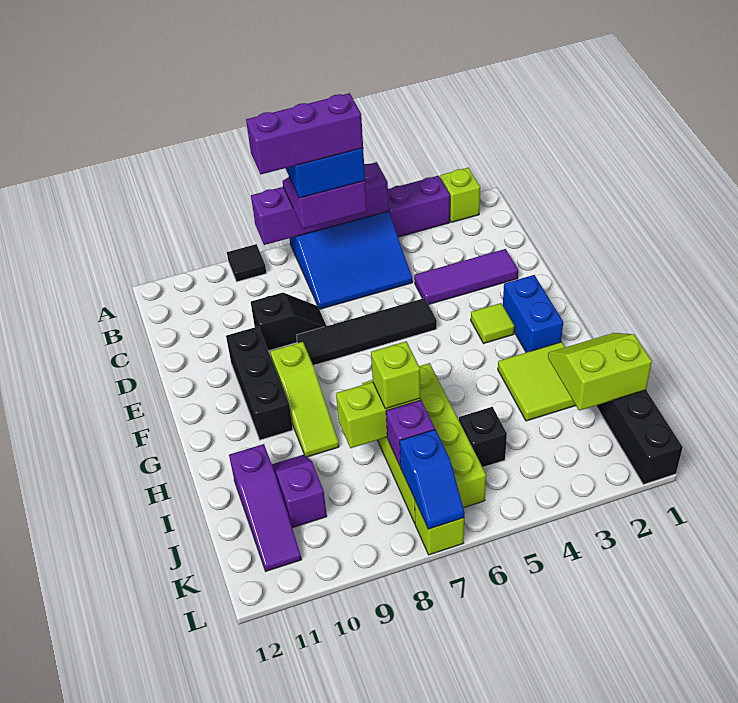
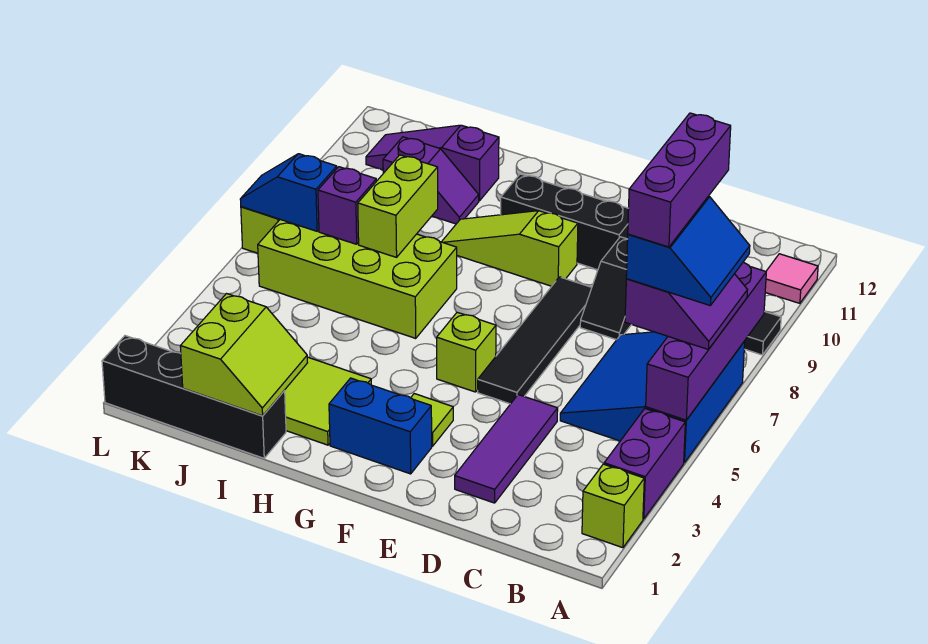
none -> pink tile A11 level 1
lime brick I7 level 3 -> lime brick F5 level 1
black brick J5 level 1 -> none

